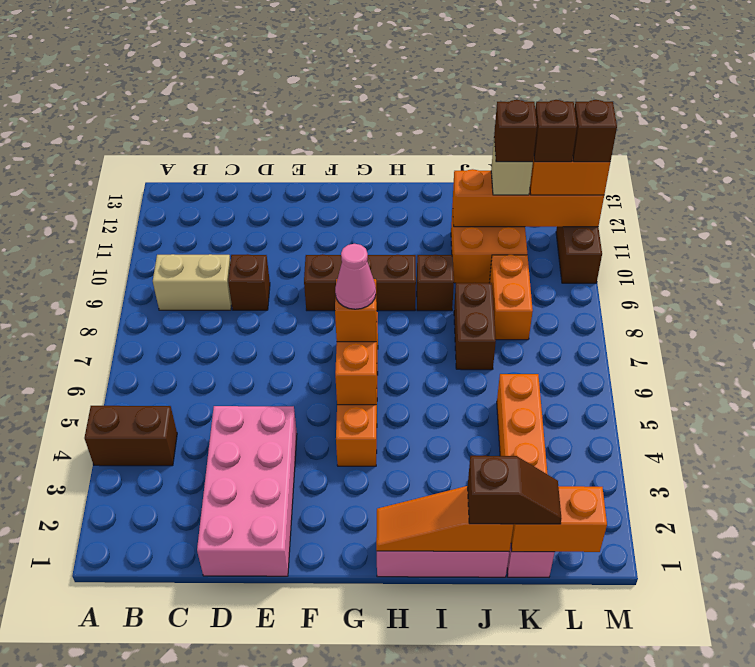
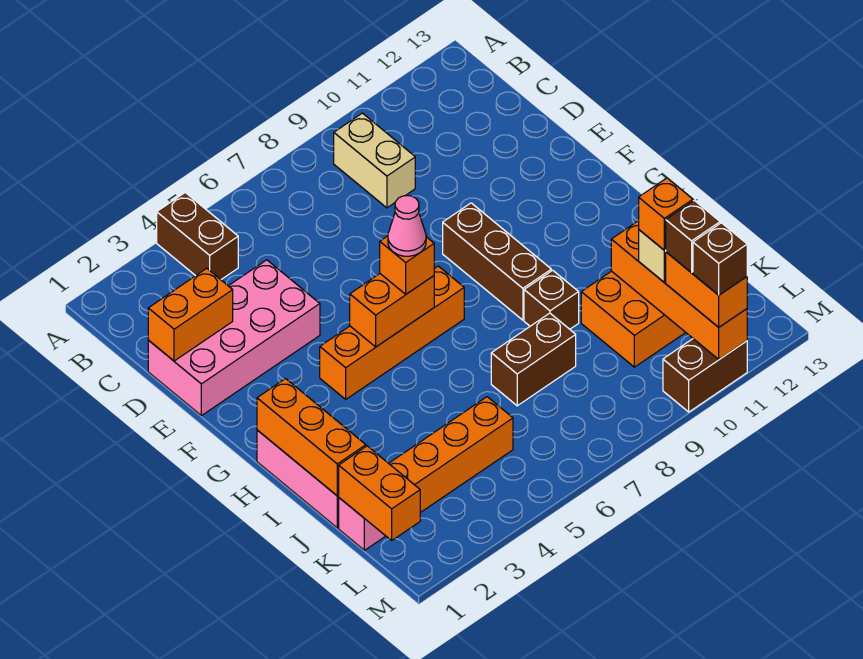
brown brick D9 level 1 -> none
orange slope H1:J1 level 2 top J -> orange brick H1:J1 level 2
brown slope J1:K1 level 3 top J -> none
orange brick K8:K9 level 1 -> orange brick D1:D2 level 2
brown brick K11 level 4 -> orange brick K11 level 4

